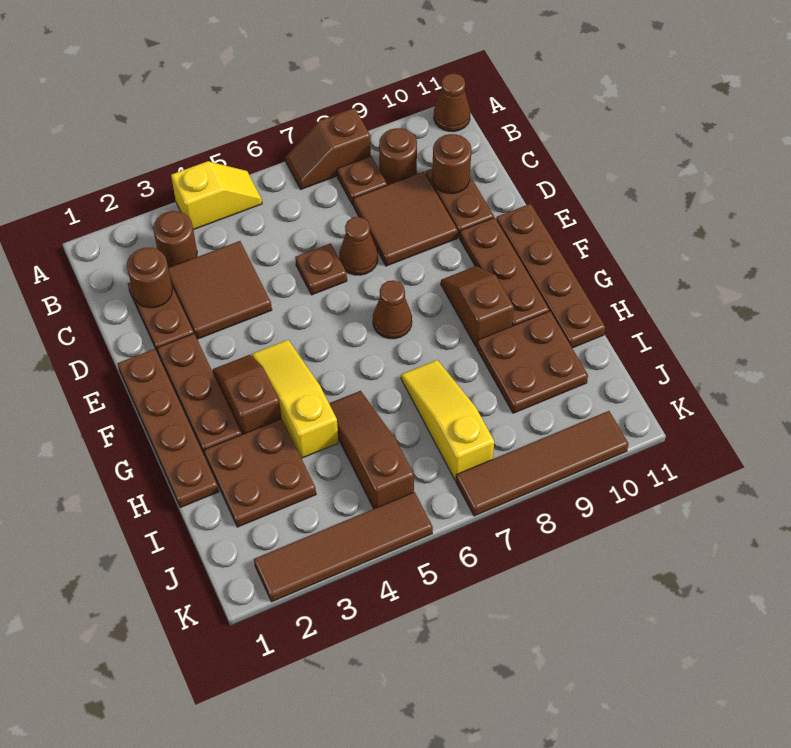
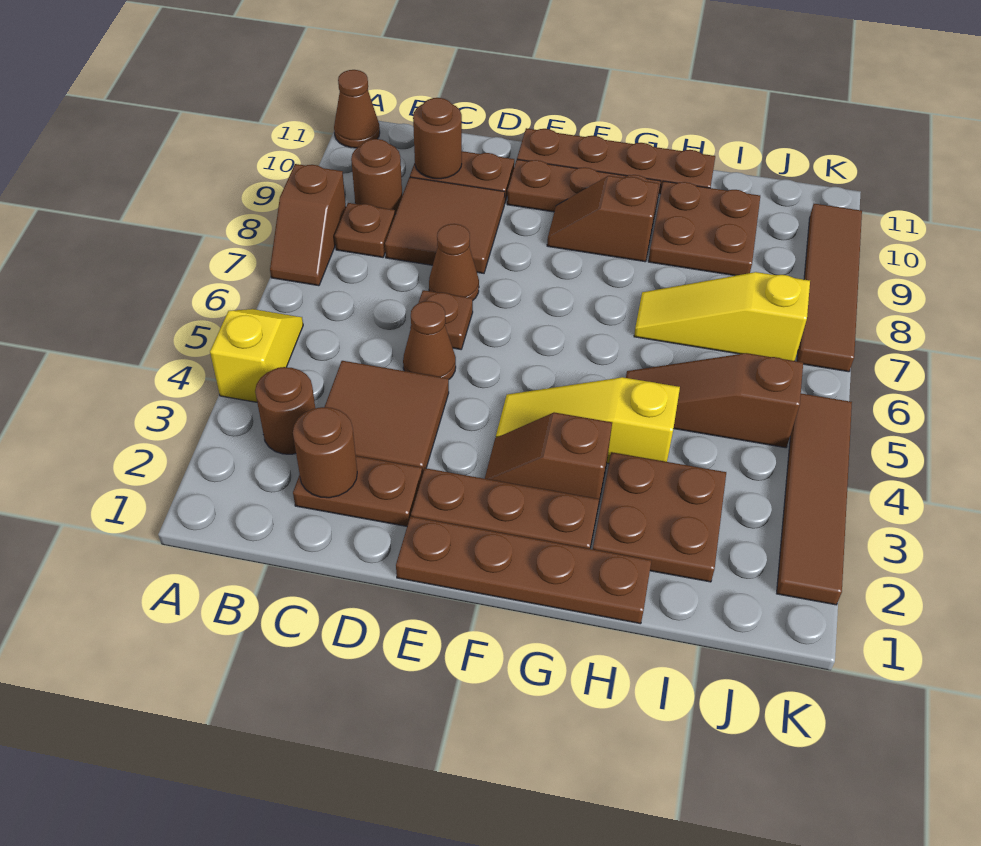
brown cone F7 level 1 -> brown cone D5 level 1

